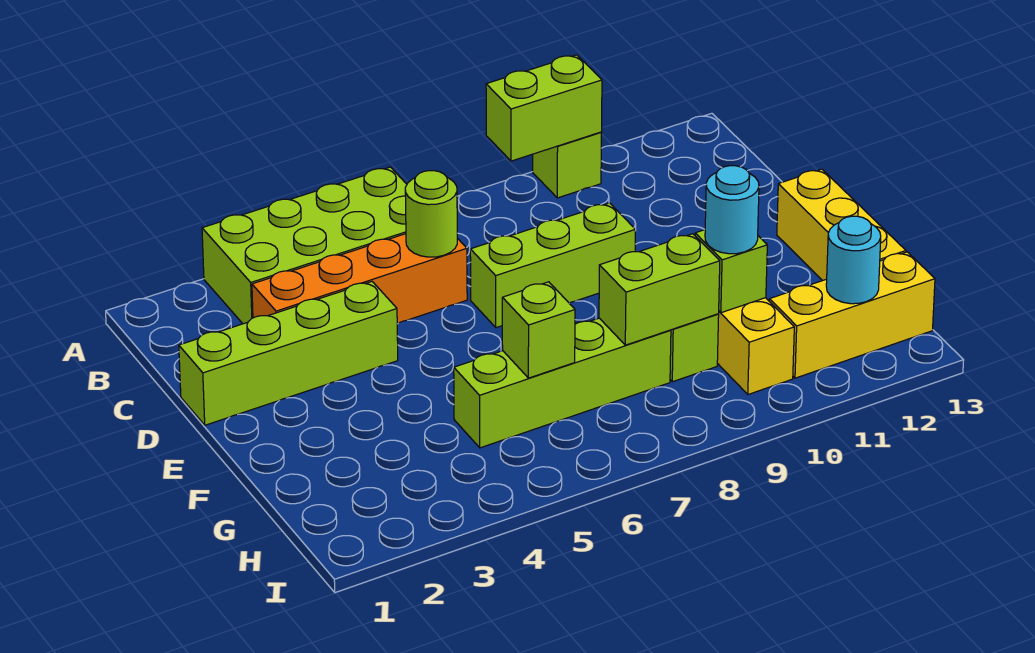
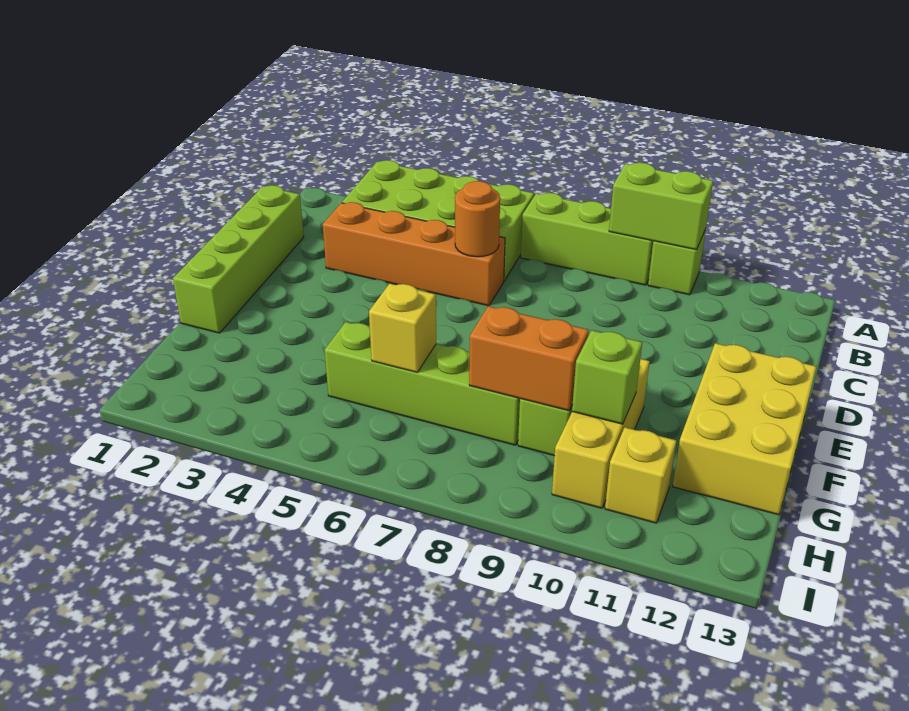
lime round brick C6 level 2 -> orange round brick C6 level 2
lime brick D1:D4 level 1 -> lime brick C1:F1 level 1
lime brick D7:D9 level 1 -> lime brick A7:A9 level 1
yellow brick E13:G13 level 1 -> yellow brick E12:G13 level 1
lime brick G6 level 2 -> yellow brick G6 level 2
lime brick G8:G9 level 2 -> orange brick G8:G9 level 2
cyan round brick G10 level 3 -> none
yellow brick H11:H13 level 1 -> yellow brick H11 level 1
cyan round brick H12 level 2 -> none

